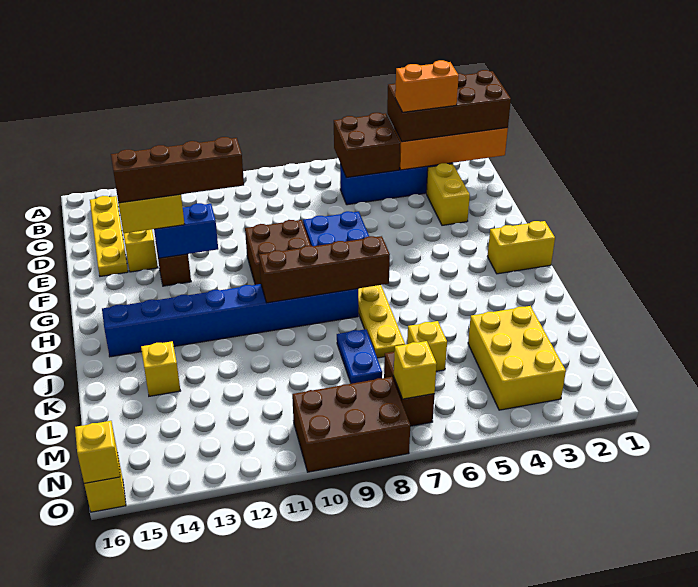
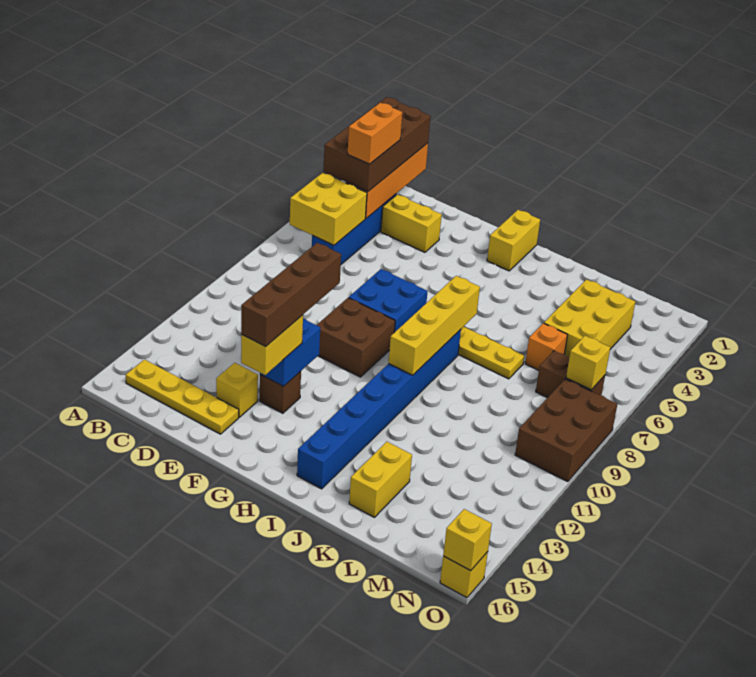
brown brick B5:C6 level 2 -> yellow brick B5:C6 level 2
brown brick I7:I10 level 2 -> yellow brick I7:I10 level 2
blue plate K8:L8 level 1 -> none
yellow brick K14 level 1 -> yellow brick K14:K15 level 1
yellow brick L3:N4 level 1 -> yellow brick L3:M5 level 1
yellow brick L6 level 1 -> orange brick L6 level 1

